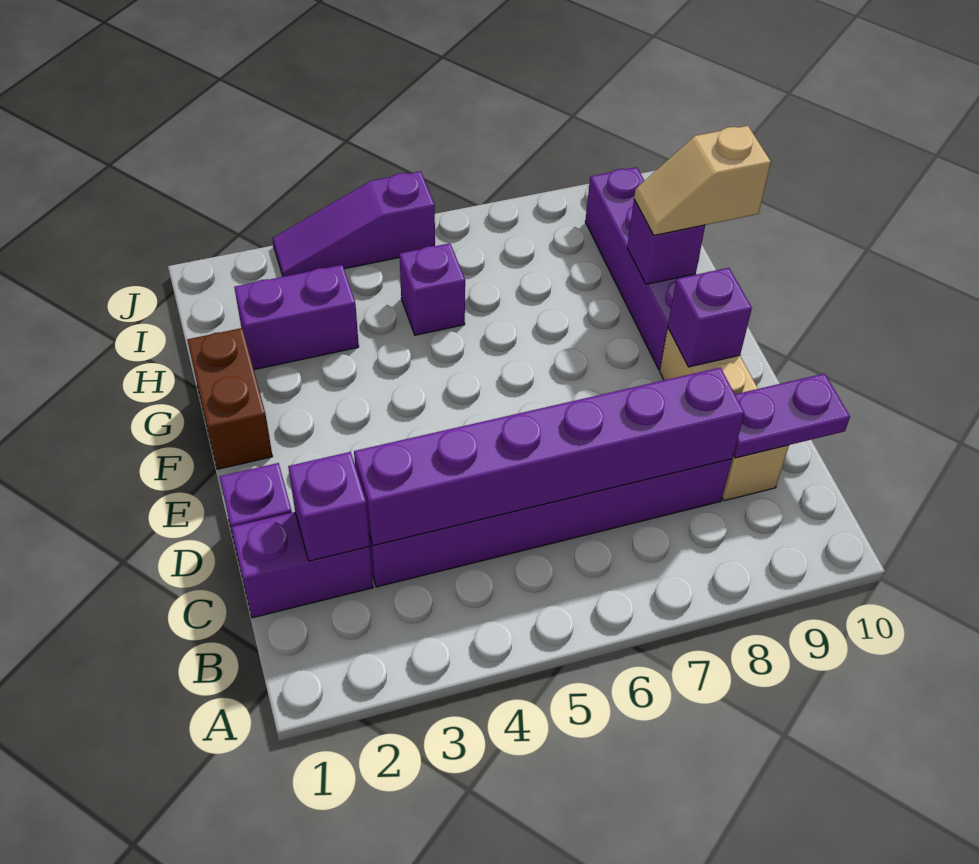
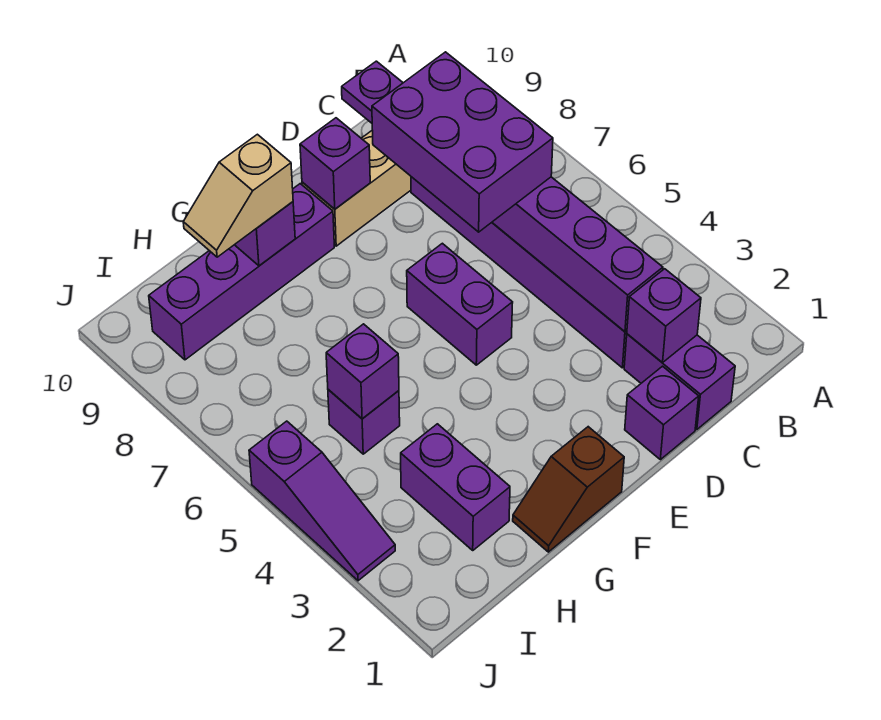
none -> purple brick C6:D8 level 3
none -> purple brick E5:E6 level 1
brown brick F1:G1 level 1 -> brown slope F1:G1 level 1 top F
tan slope G9:G10 level 3 top 10 -> tan slope G9:H9 level 3 top G
none -> purple brick H5 level 2

